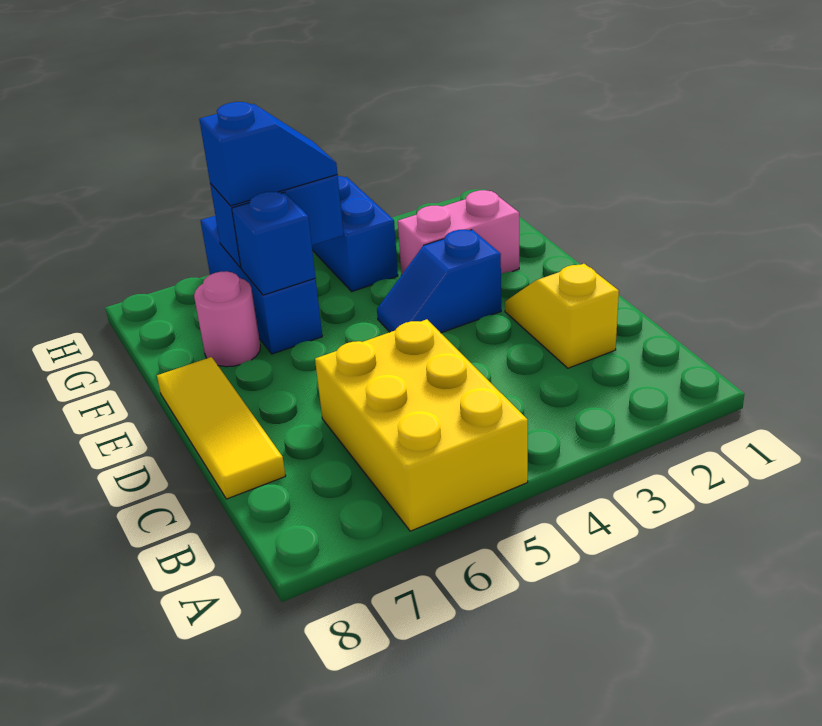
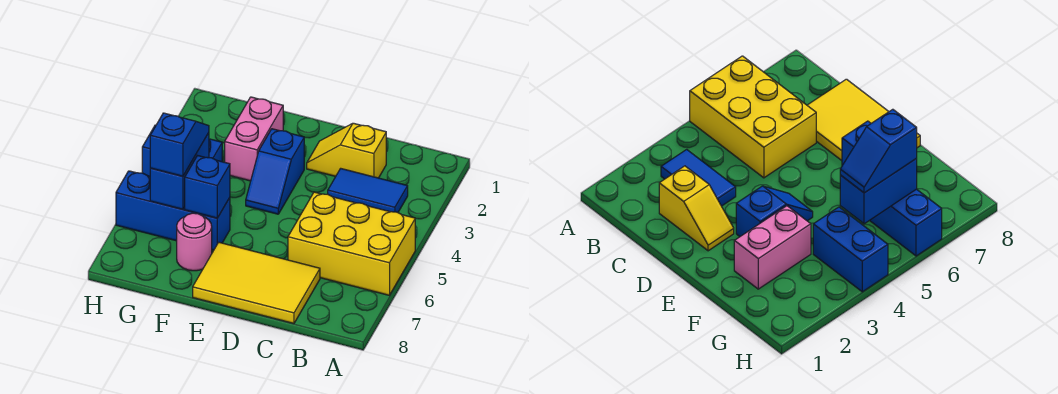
none -> blue tile B3:C3 level 1
yellow tile C8:E8 level 1 -> yellow tile C7:E8 level 1

